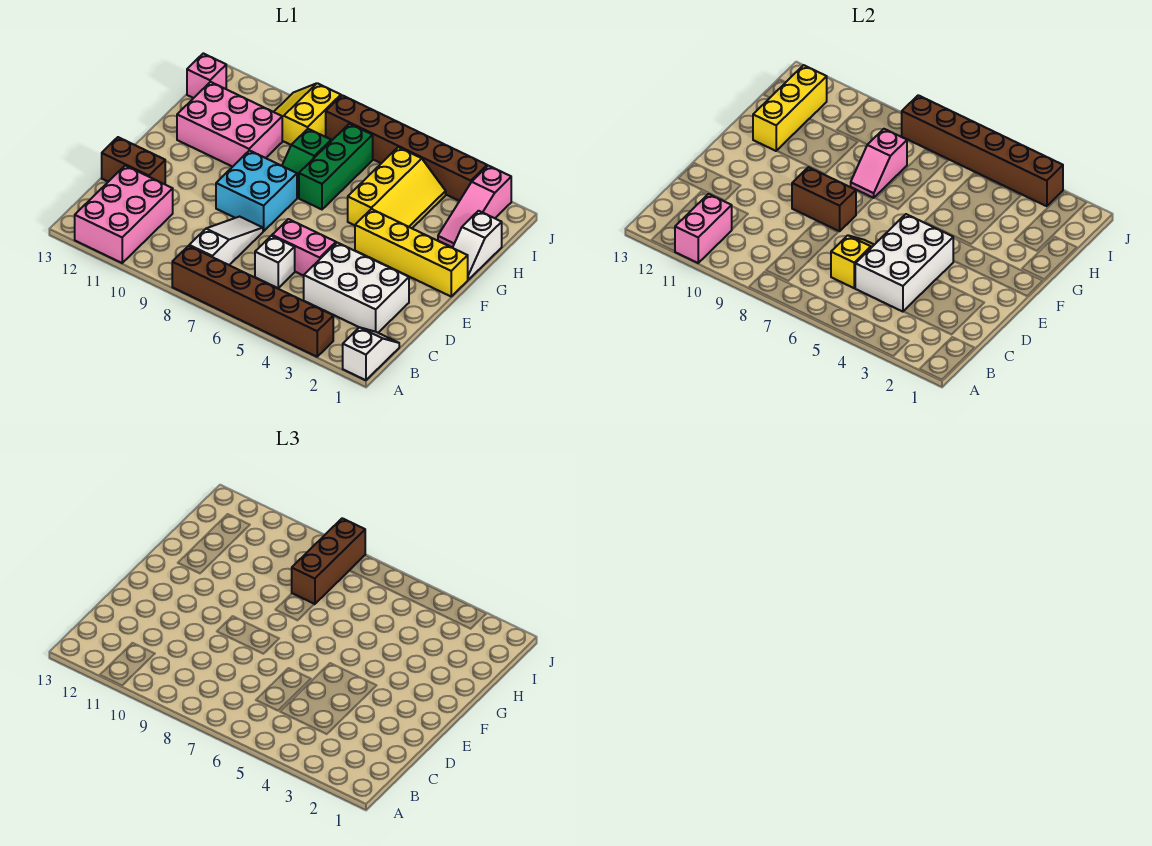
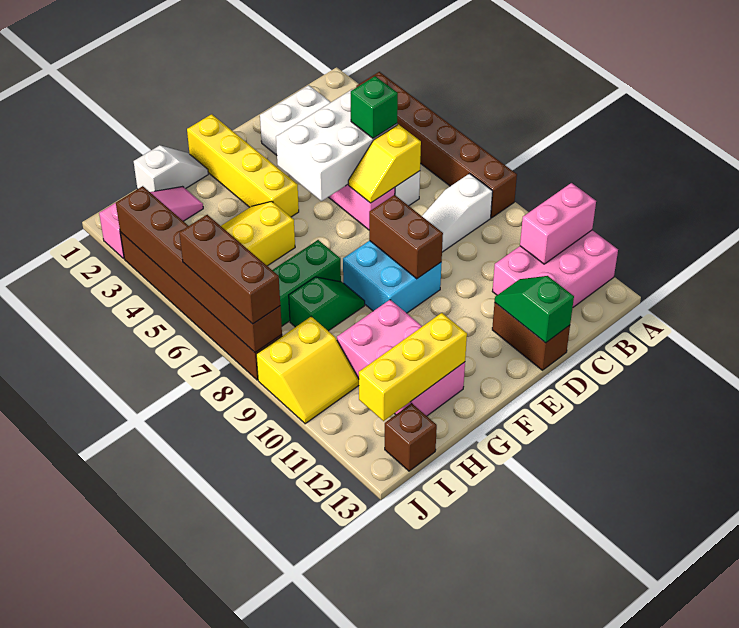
white slope A1:B1 level 1 top A -> none
none -> green brick C5 level 3
none -> green slope D12:D13 level 2 top 13
pink slope G8:H8 level 2 top H -> none
brown brick H8:J8 level 3 -> brown brick J6:J8 level 3
pink brick I13 level 1 -> brown brick I13 level 1

